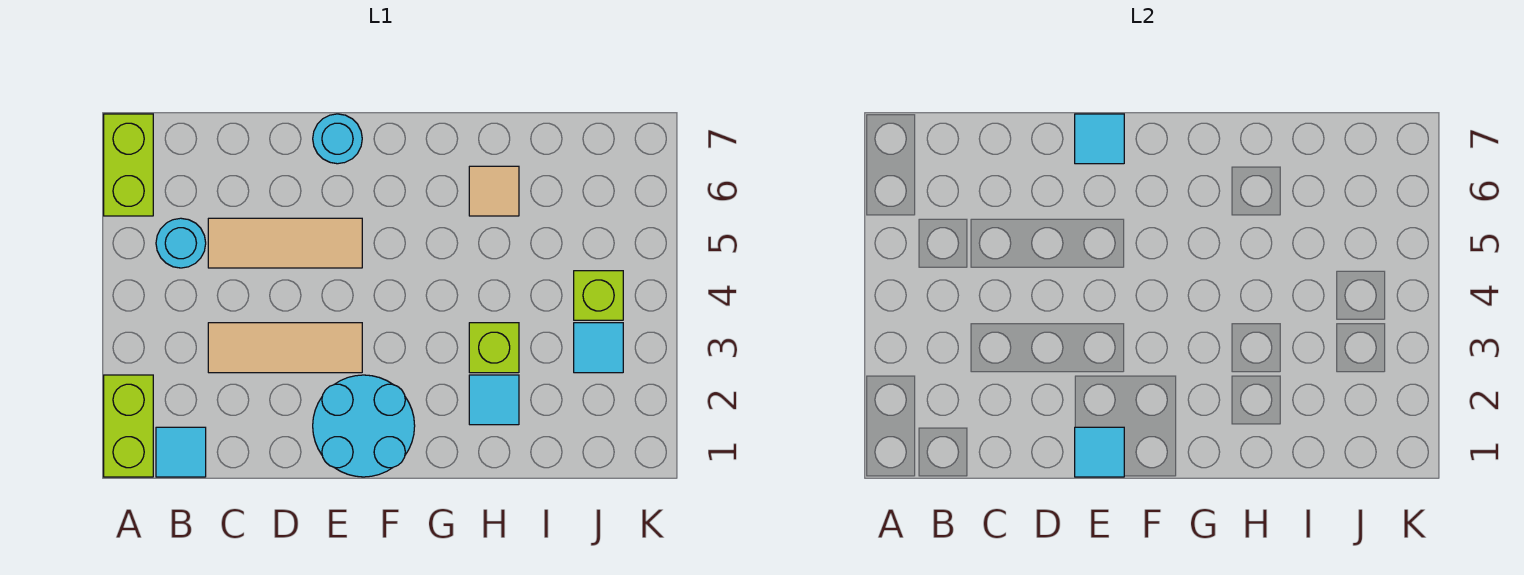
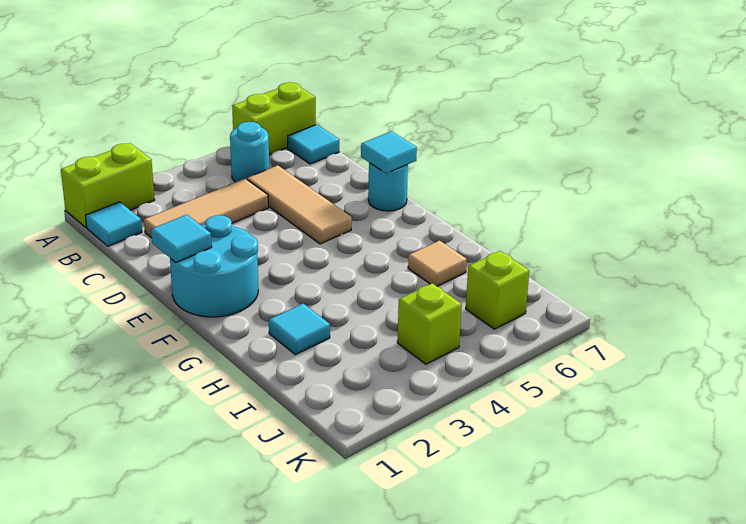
tan tile C3:E3 level 1 -> tan tile C2:C4 level 1
lime brick H3 level 1 -> lime brick J6 level 1
cyan tile J3 level 1 -> cyan tile B7 level 1

